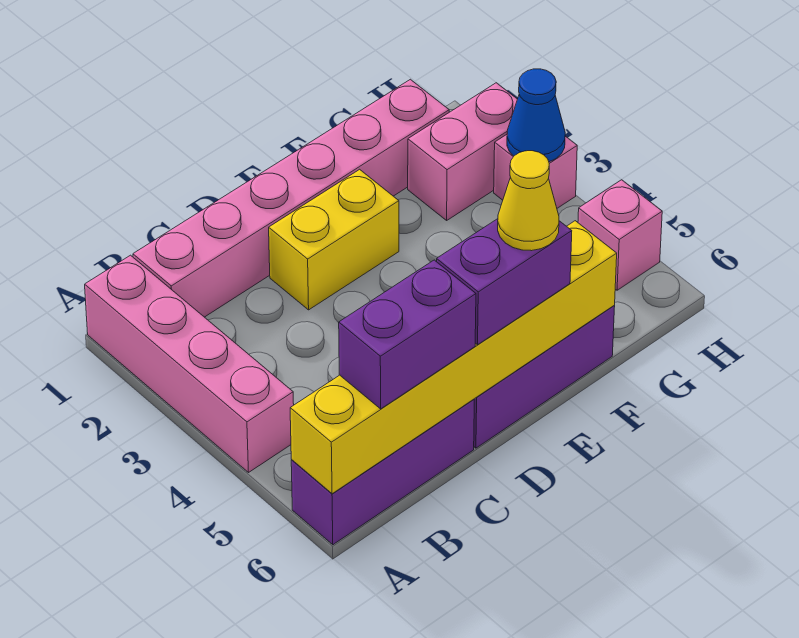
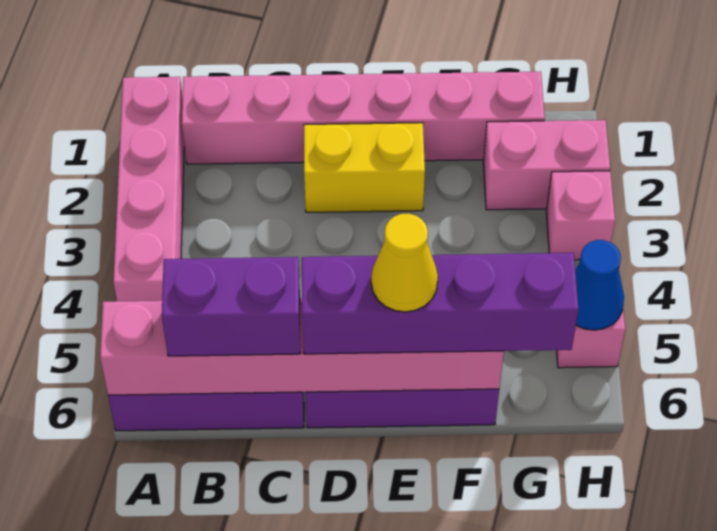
yellow brick A6:F6 level 2 -> pink brick A6:F6 level 2
purple brick D6:E6 level 3 -> purple brick D6:G6 level 3
blue cone H3 level 2 -> blue cone H5 level 2

